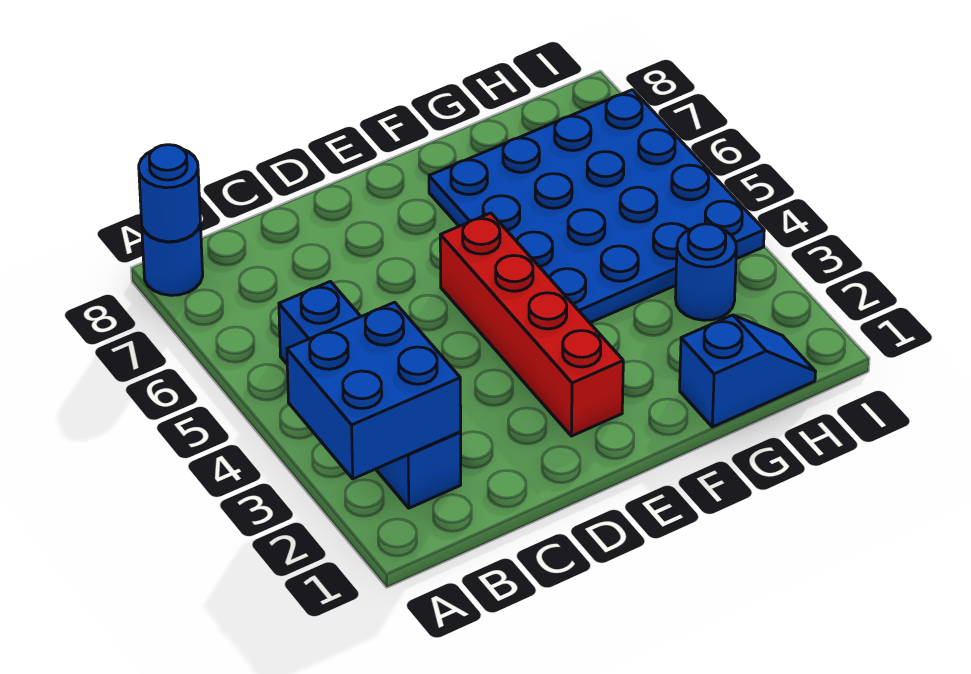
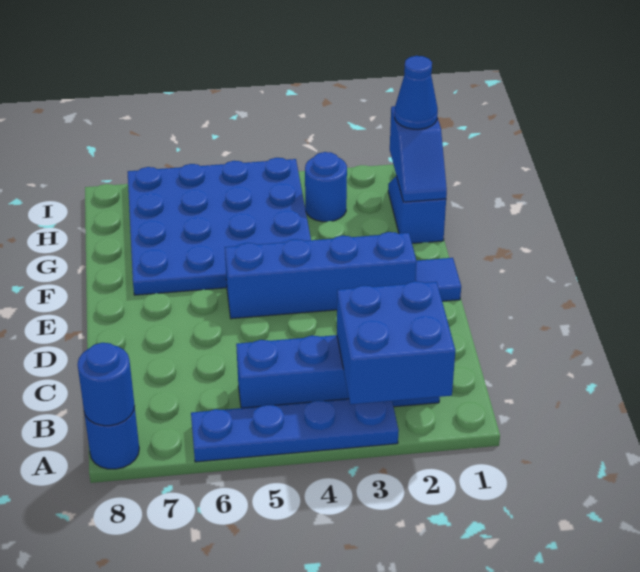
none -> blue plate A3:A6 level 1
none -> blue tile E1 level 1
red brick E2:E5 level 1 -> blue brick E2:E5 level 1
none -> blue slope G1:H1 level 2 top H
none -> blue cone H1 level 3

